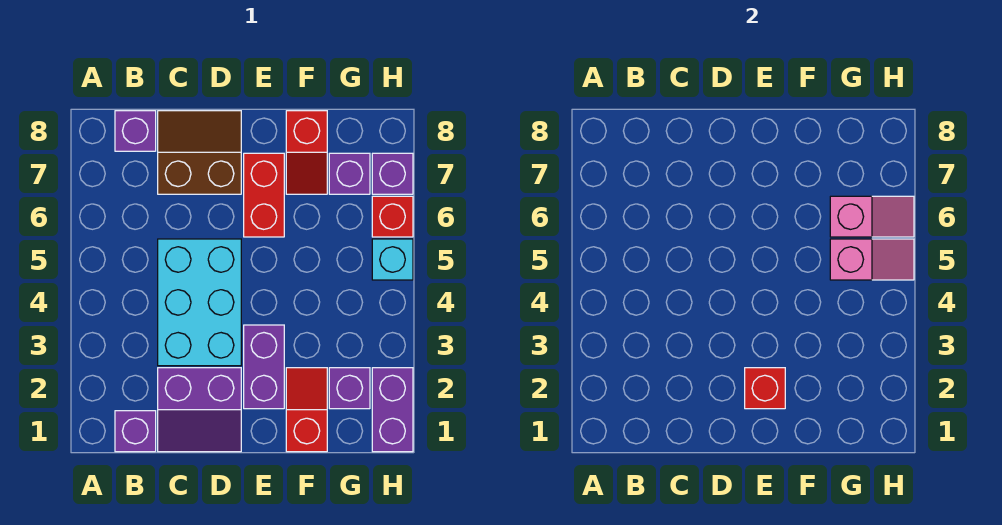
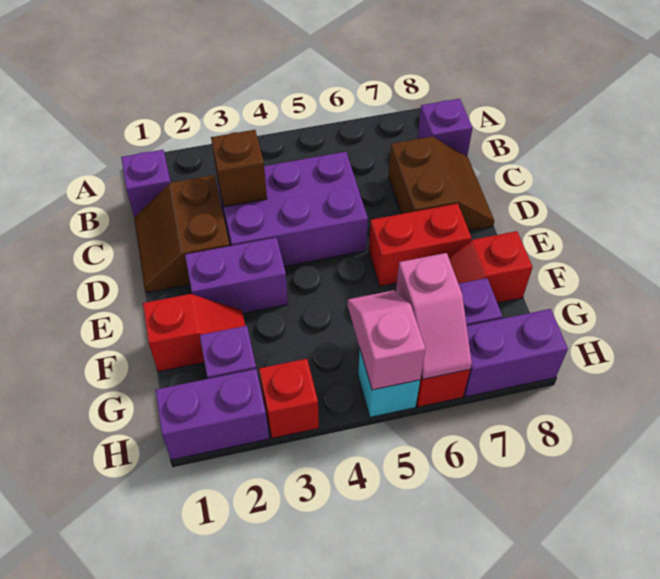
purple slope C1:D2 level 1 top 2 -> brown slope C1:D2 level 1 top 2
cyan brick C3:D5 level 1 -> purple brick C3:D5 level 1
none -> brown brick C3 level 2
red brick E2 level 2 -> red brick H3 level 1
pink slope G5:H5 level 2 top G -> pink slope G5:H5 level 2 top H
purple brick H7 level 1 -> purple brick H7:H8 level 1

